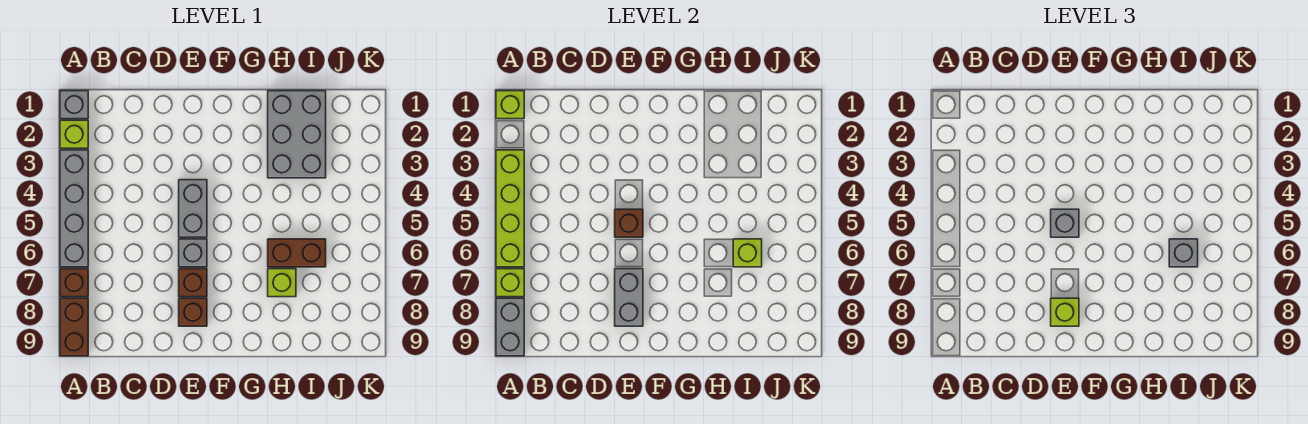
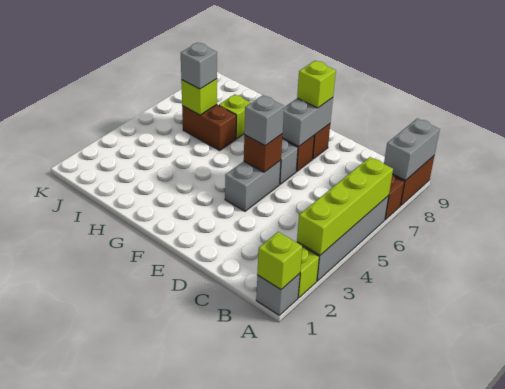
lime brick A7 level 2 -> none
grey brick H1:I3 level 1 -> none

